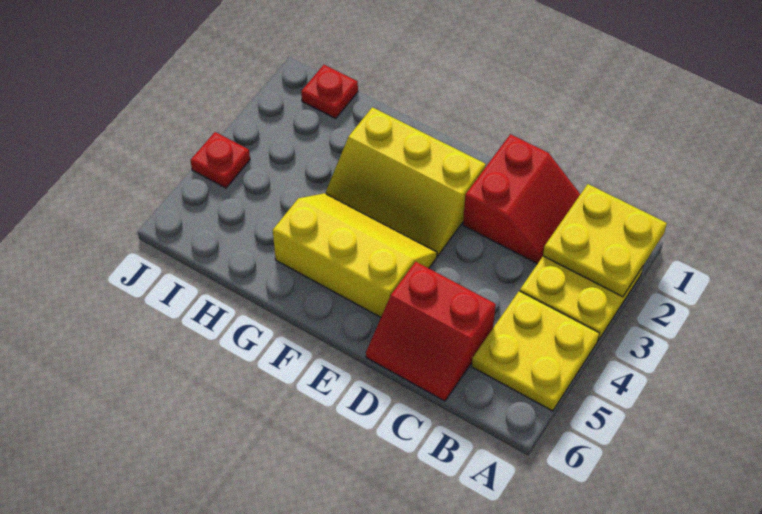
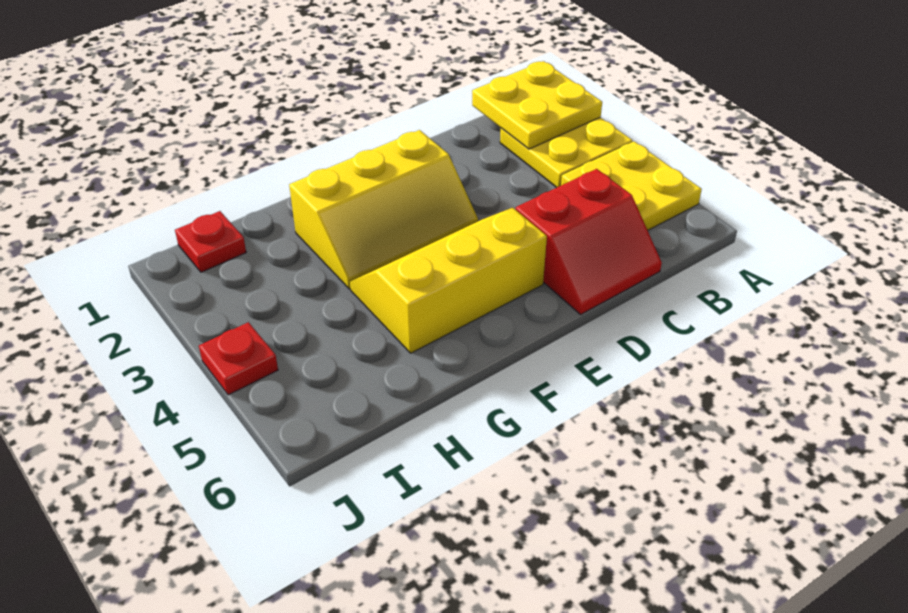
red slope C1:D2 level 1 top D -> none

